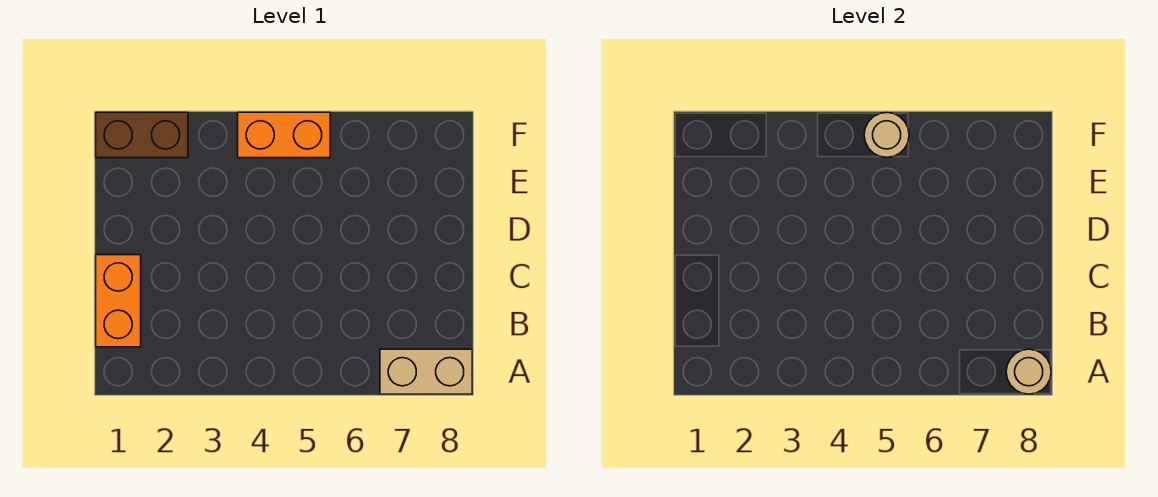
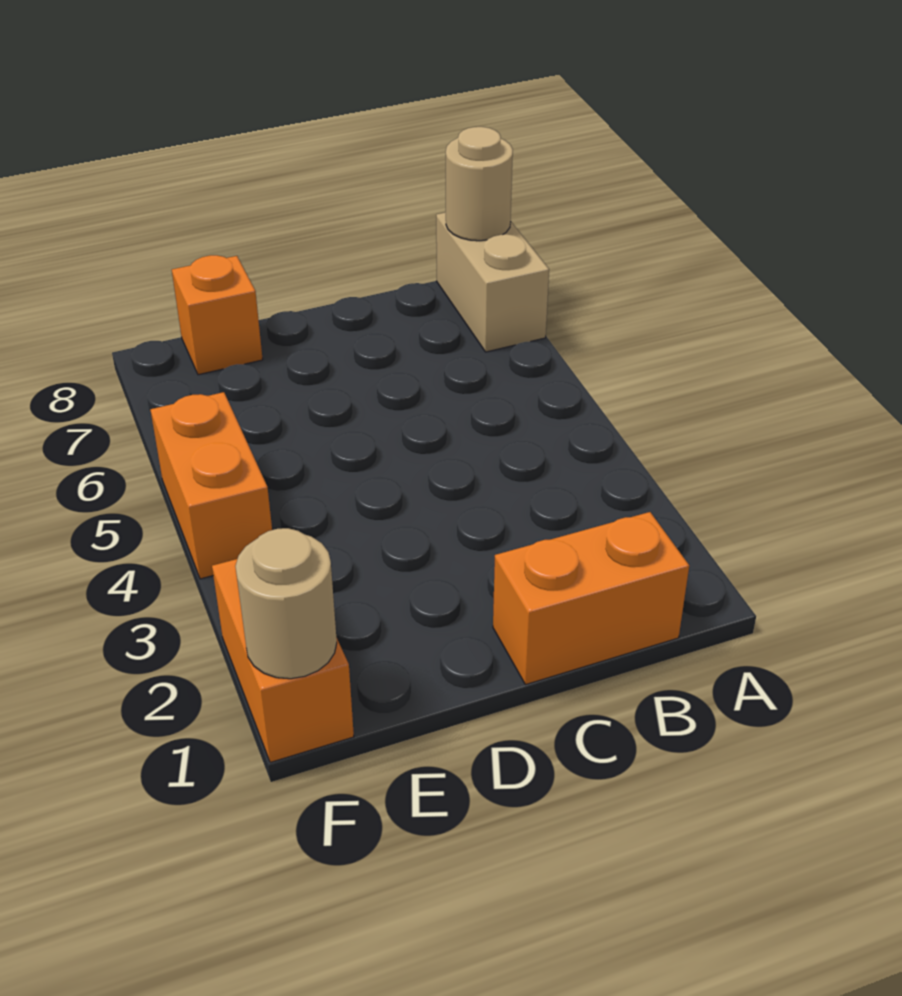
none -> orange brick E8 level 1
brown brick F1:F2 level 1 -> orange brick F1:F2 level 1
tan round brick F5 level 2 -> tan round brick F1 level 2

